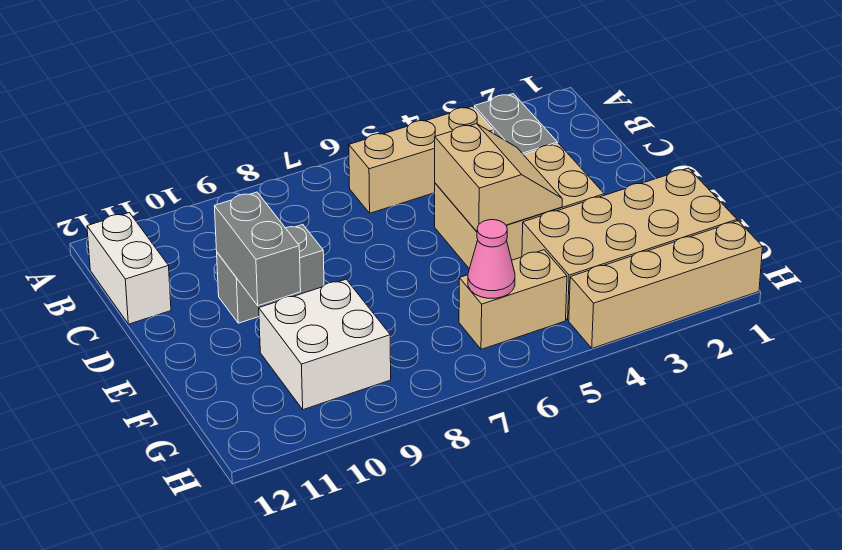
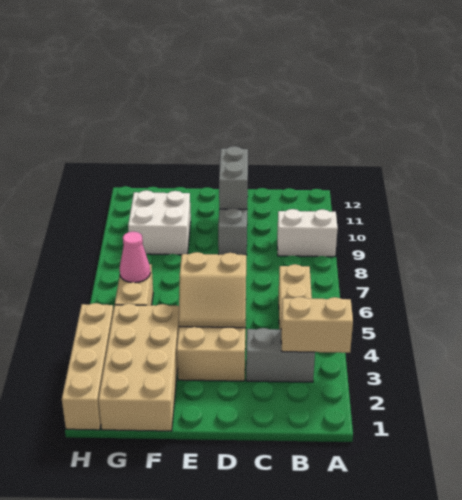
none -> tan brick A3:B3 level 2
white brick B12:C12 level 1 -> white brick A9:B9 level 1
grey brick D10:E10 level 2 -> grey brick D10:D11 level 2

